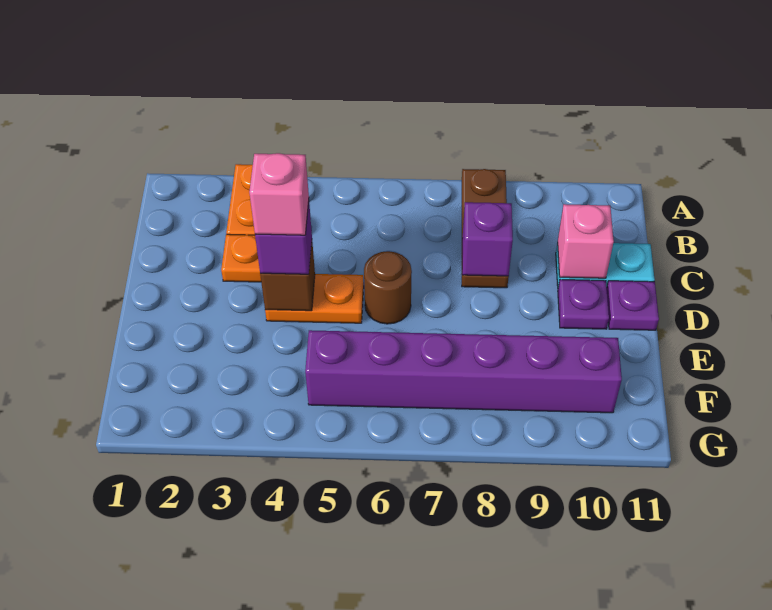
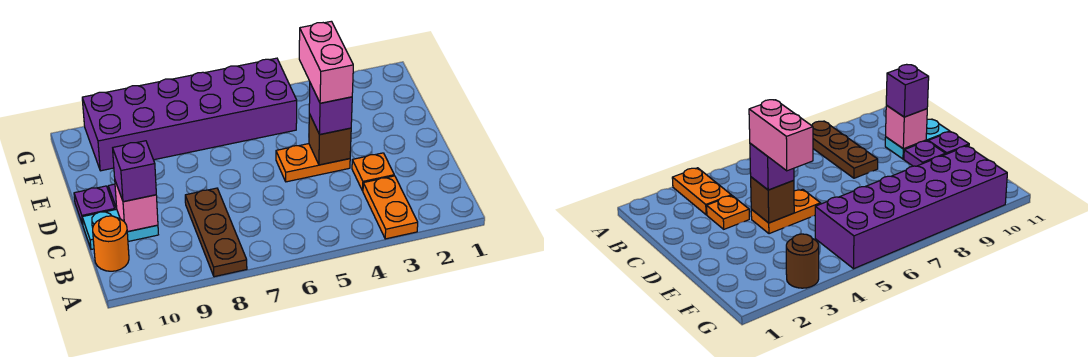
none -> orange round brick B11 level 1
purple brick C8 level 2 -> purple brick C10 level 3
pink brick D4 level 4 -> pink brick D4:E4 level 4
brown round brick D6 level 1 -> brown round brick G3 level 1
purple brick F5:F10 level 1 -> purple brick F5:G10 level 1

